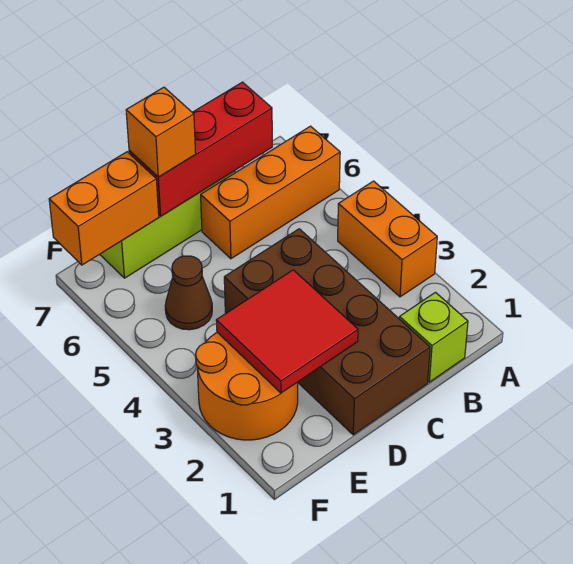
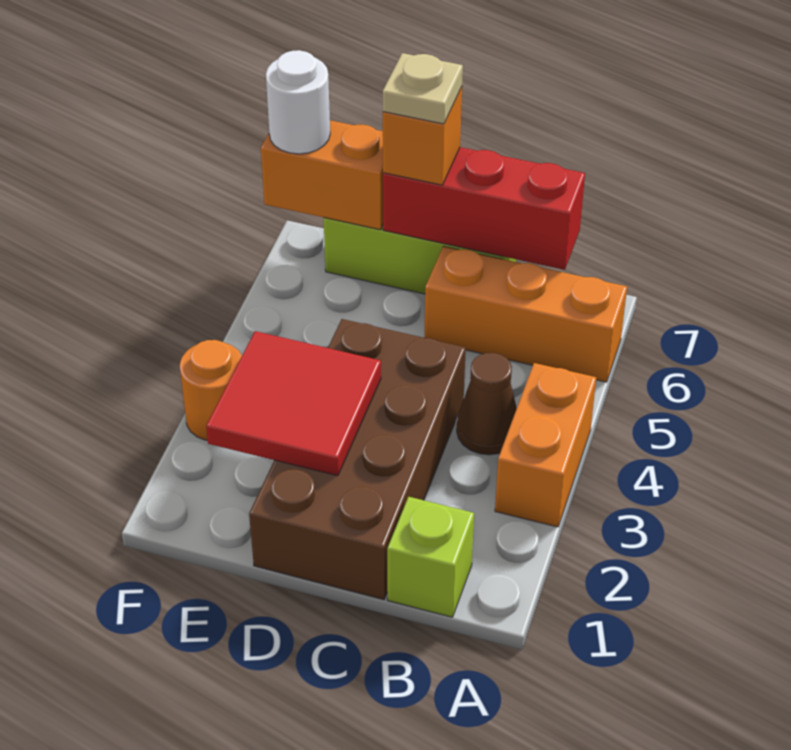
none -> tan plate D7 level 4
orange round brick E2:F3 level 1 -> orange round brick F3 level 1
brown cone E5 level 1 -> brown cone B4 level 1
none -> white round brick F7 level 3

